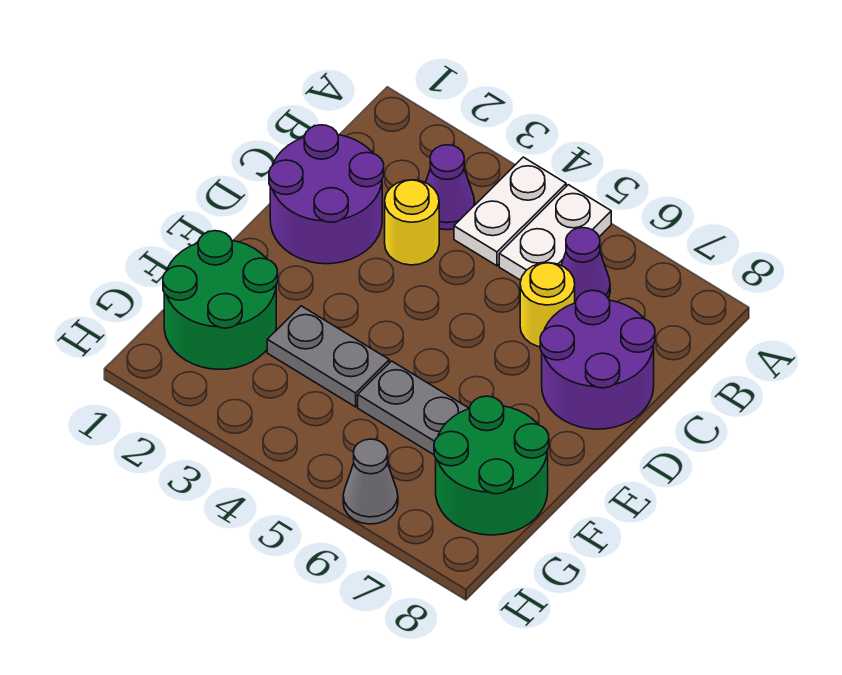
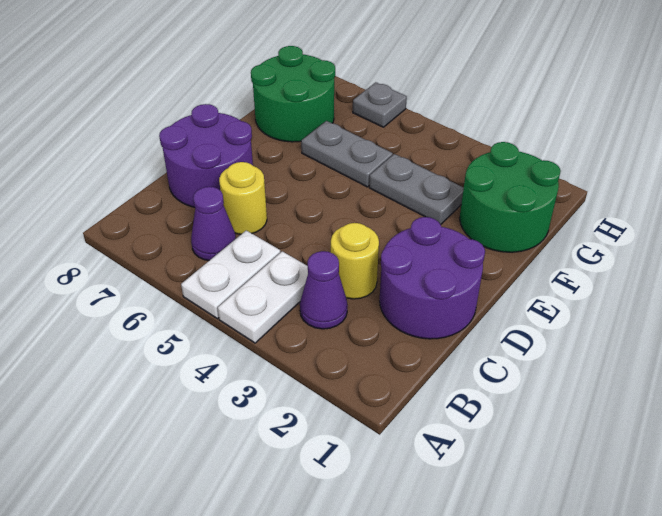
grey cone H6 level 1 -> grey plate H6 level 1

